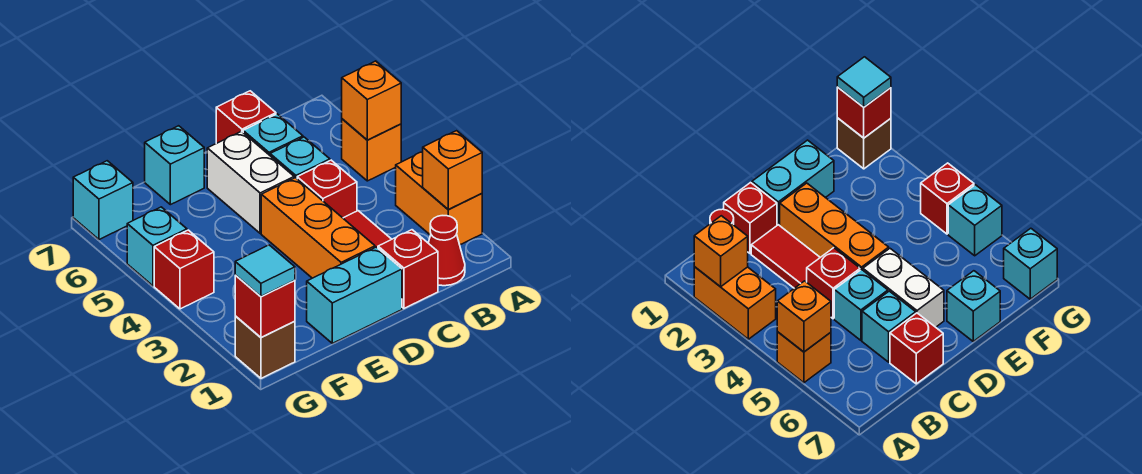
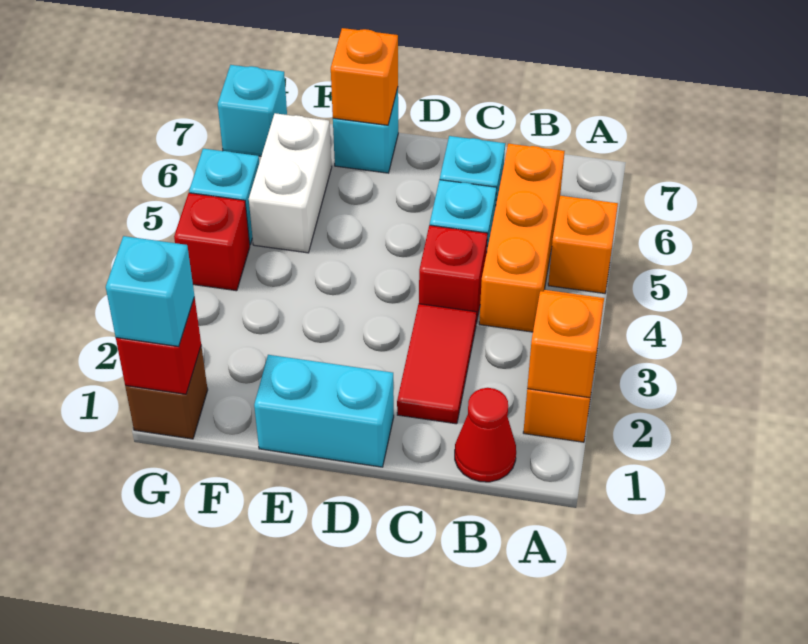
orange brick A5 level 2 -> orange brick E7 level 2
red brick C1 level 1 -> none
red brick C7 level 1 -> none
orange brick D2:D4 level 1 -> orange brick B4:B6 level 1
white brick D5:D6 level 1 -> white brick F5:F6 level 1
cyan tile G1 level 3 -> cyan brick G1 level 3

